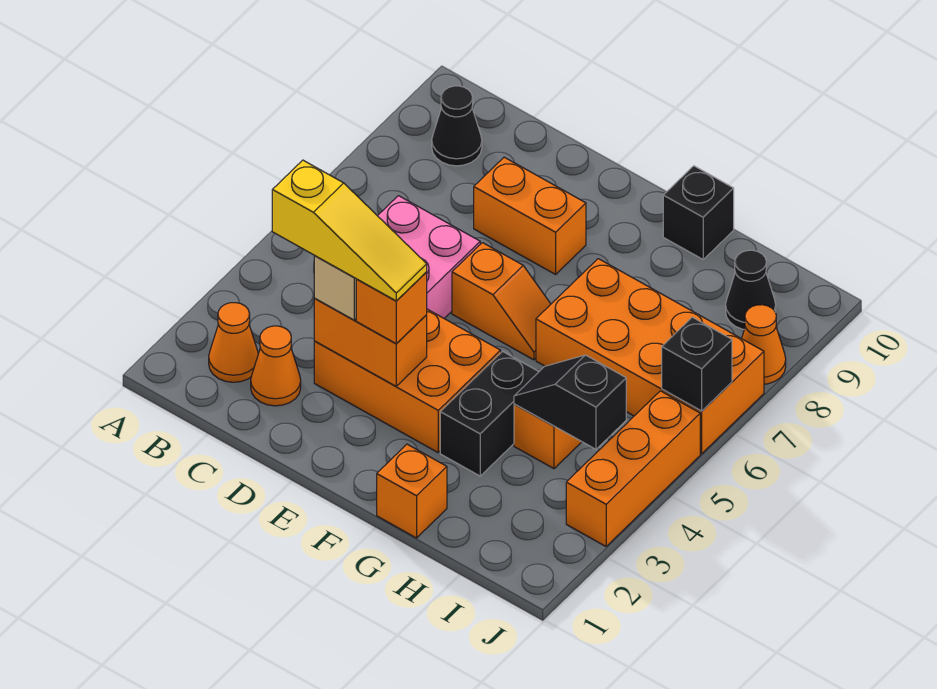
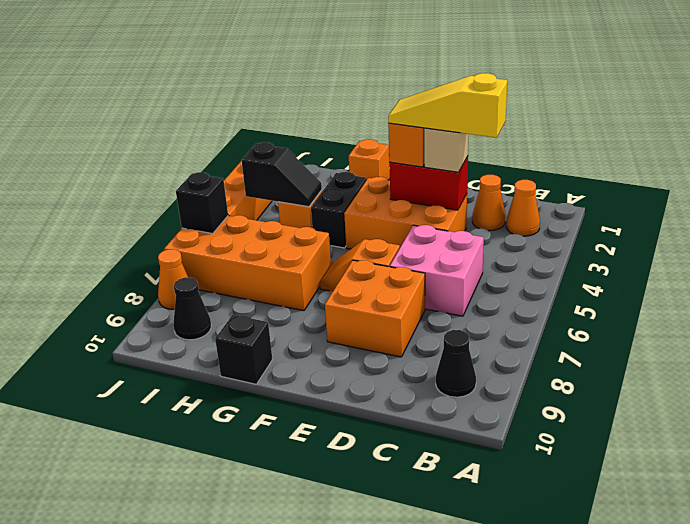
orange brick D3:E3 level 2 -> red brick D3:E3 level 2
orange brick D8:E8 level 1 -> orange brick D7:E8 level 1

